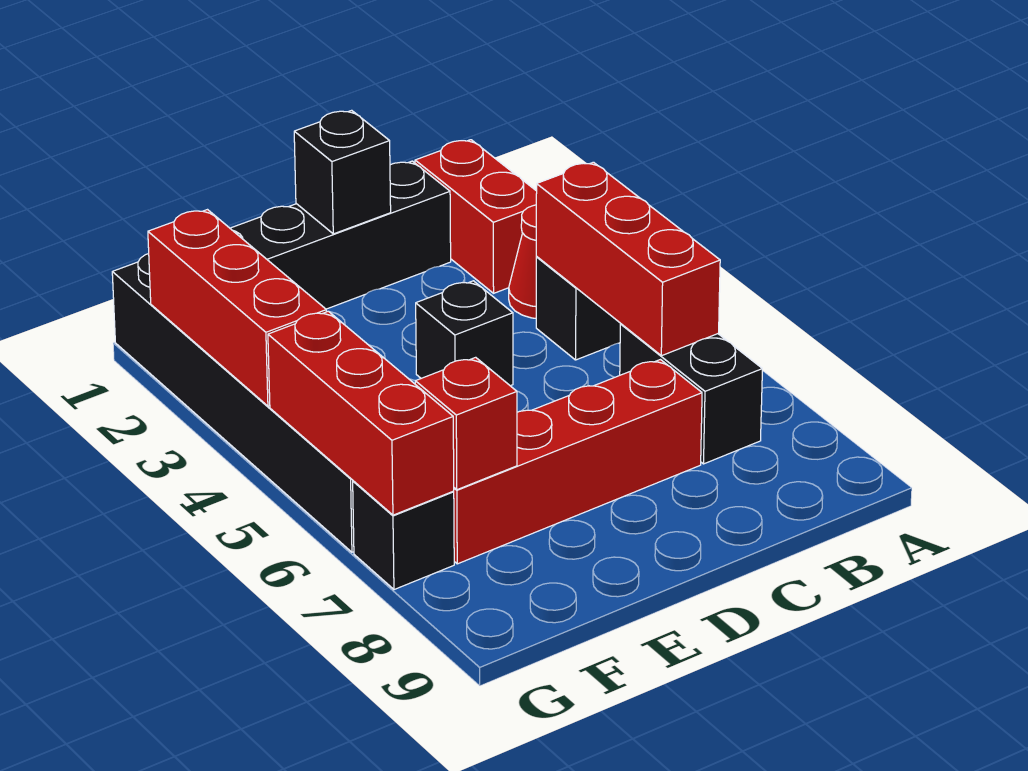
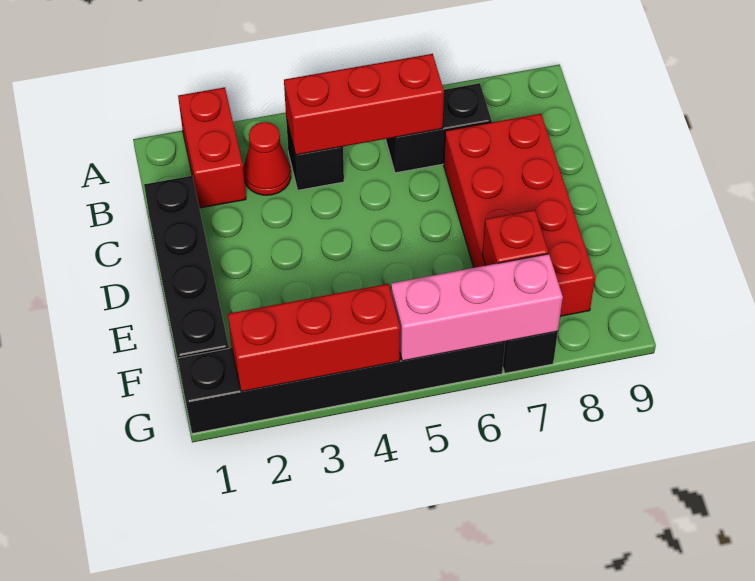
red brick B1:B2 level 1 -> red brick A2:B2 level 1
red brick C7:F7 level 1 -> red brick C7:F8 level 1
black brick D1 level 2 -> none
black brick D4 level 1 -> none
red brick G5:G7 level 2 -> pink brick G5:G7 level 2

